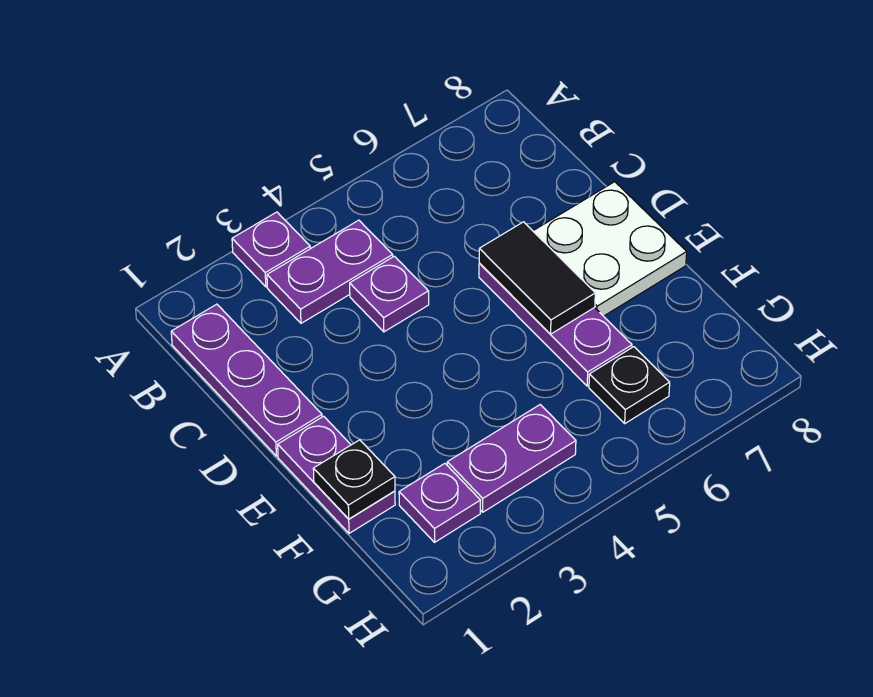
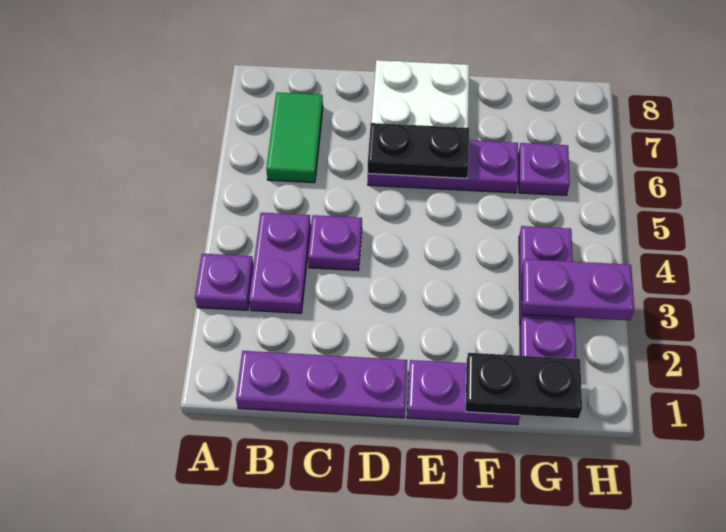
none -> green tile B6:B7 level 1
black tile D6:E6 level 2 -> black plate D6:E6 level 2
black plate F1 level 2 -> black plate F1:G1 level 2
none -> purple plate G3:H3 level 2
black plate G6 level 1 -> purple plate G6 level 1

